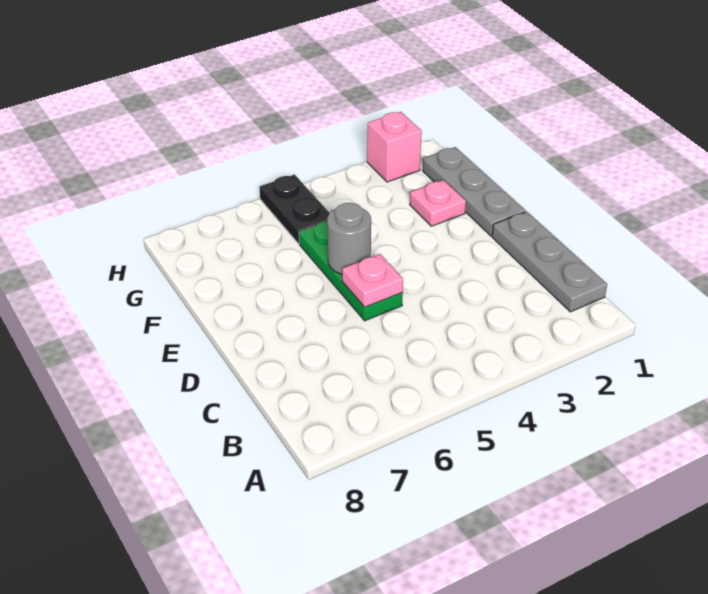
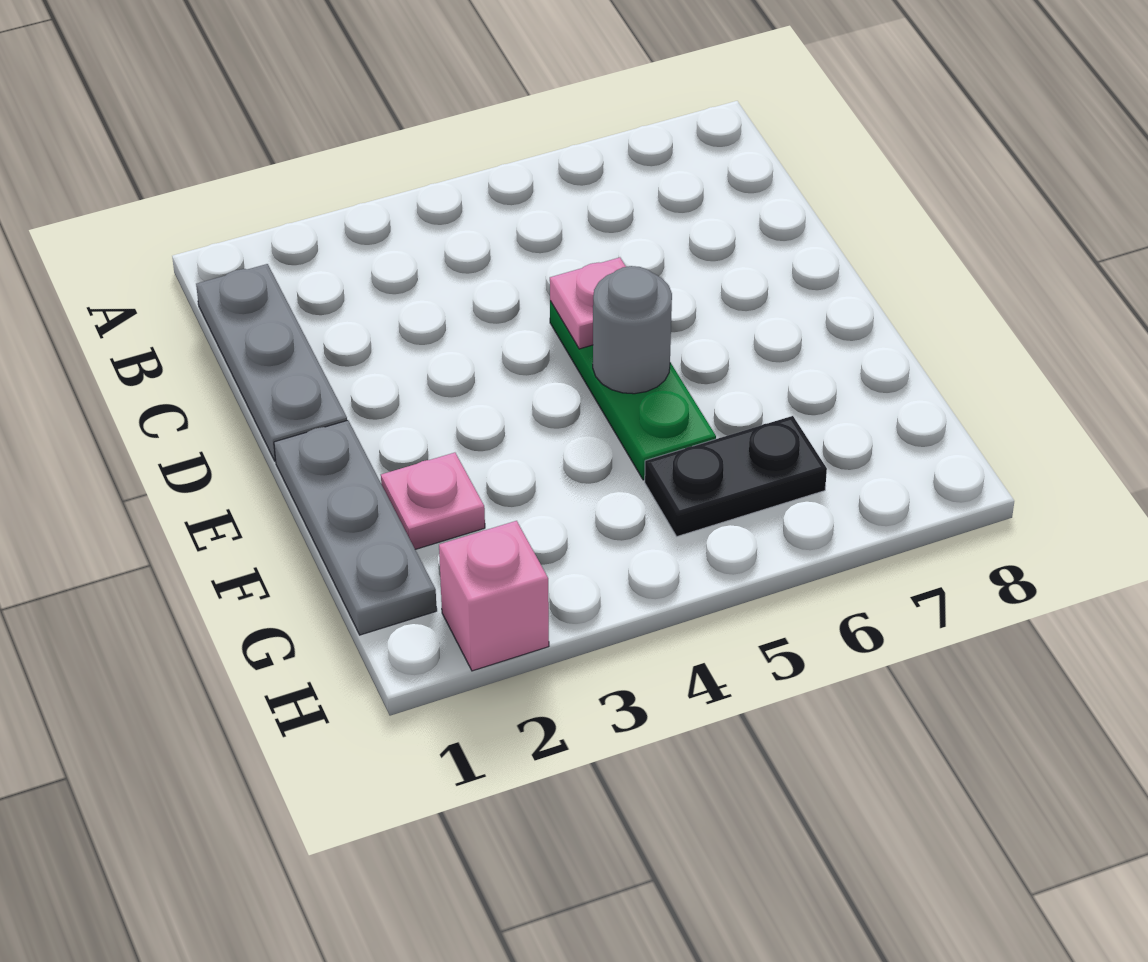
black plate G5:H5 level 1 -> black plate G5:G6 level 1

